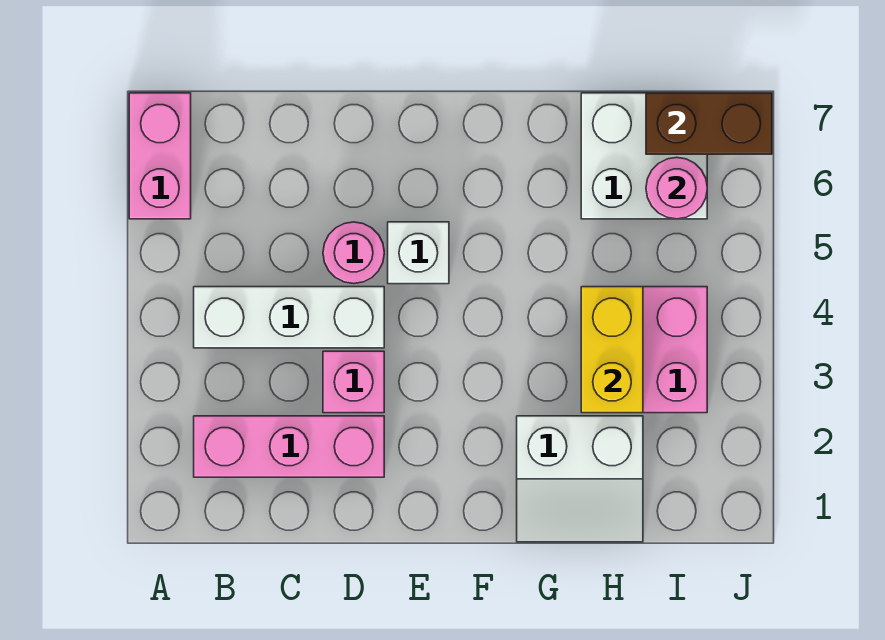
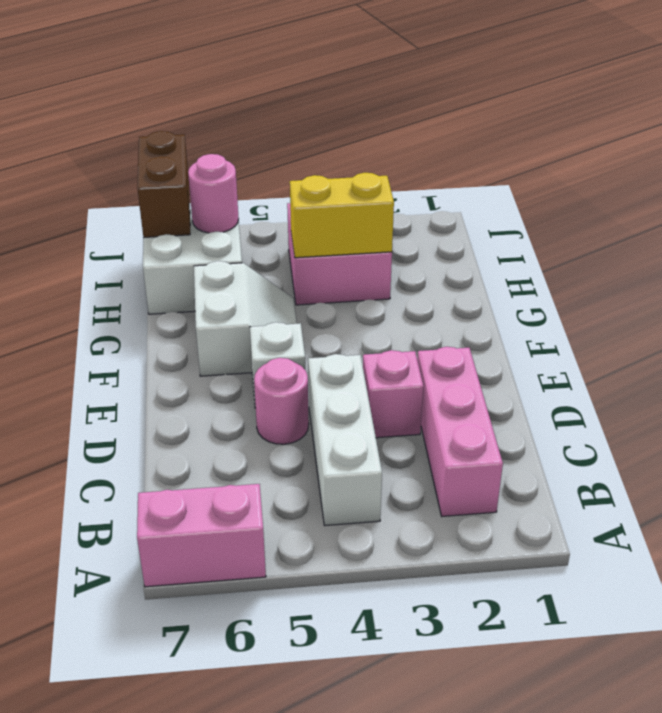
white slope G1:H2 level 1 top 2 -> white slope F5:G6 level 1 top 6

